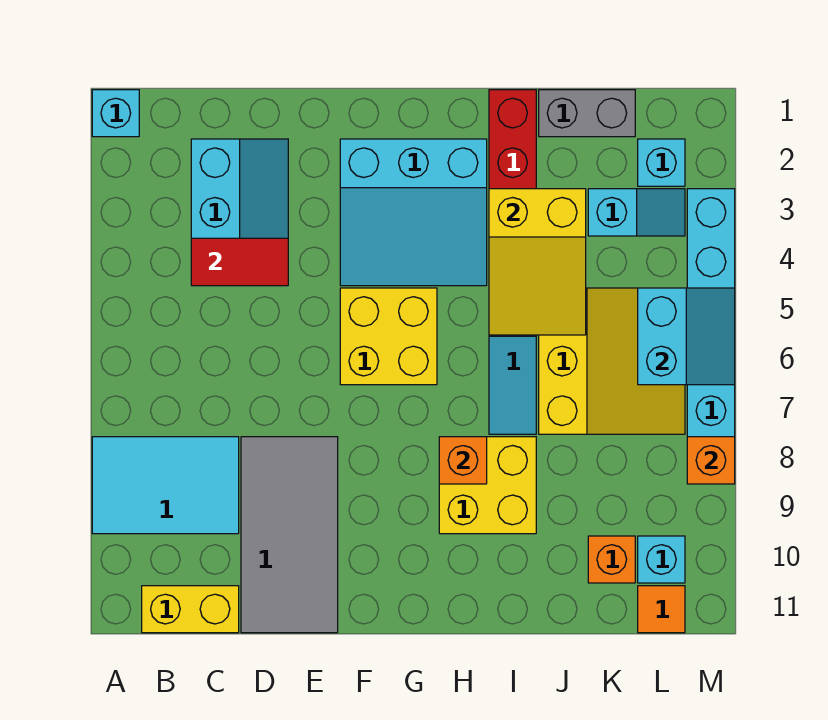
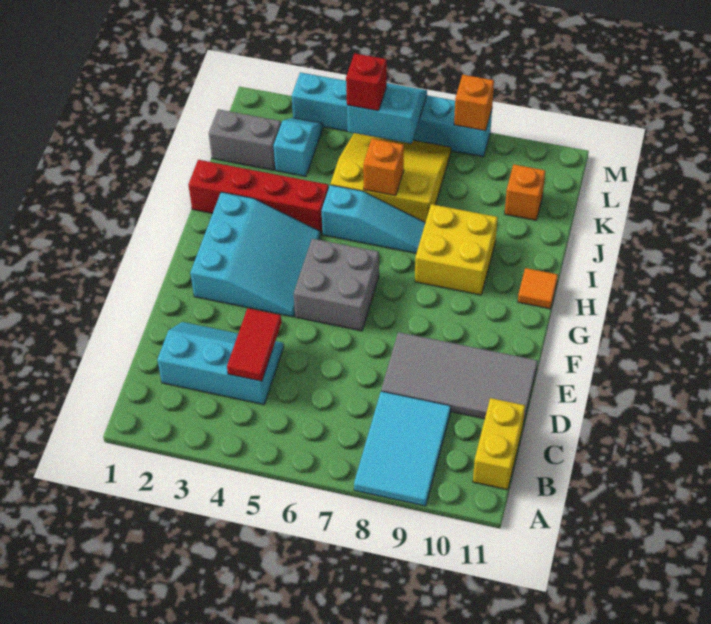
cyan brick A1 level 1 -> none
yellow brick F5:G6 level 1 -> grey brick F5:G6 level 1
orange brick H8 level 2 -> orange brick J6 level 2
yellow slope I3:J5 level 2 top 3 -> none
grey brick J1:K1 level 1 -> grey brick K1:K2 level 1
cyan brick L2 level 1 -> none
none -> red brick L5 level 3
cyan brick L10 level 1 -> none
orange tile L11 level 1 -> orange tile H11 level 1

